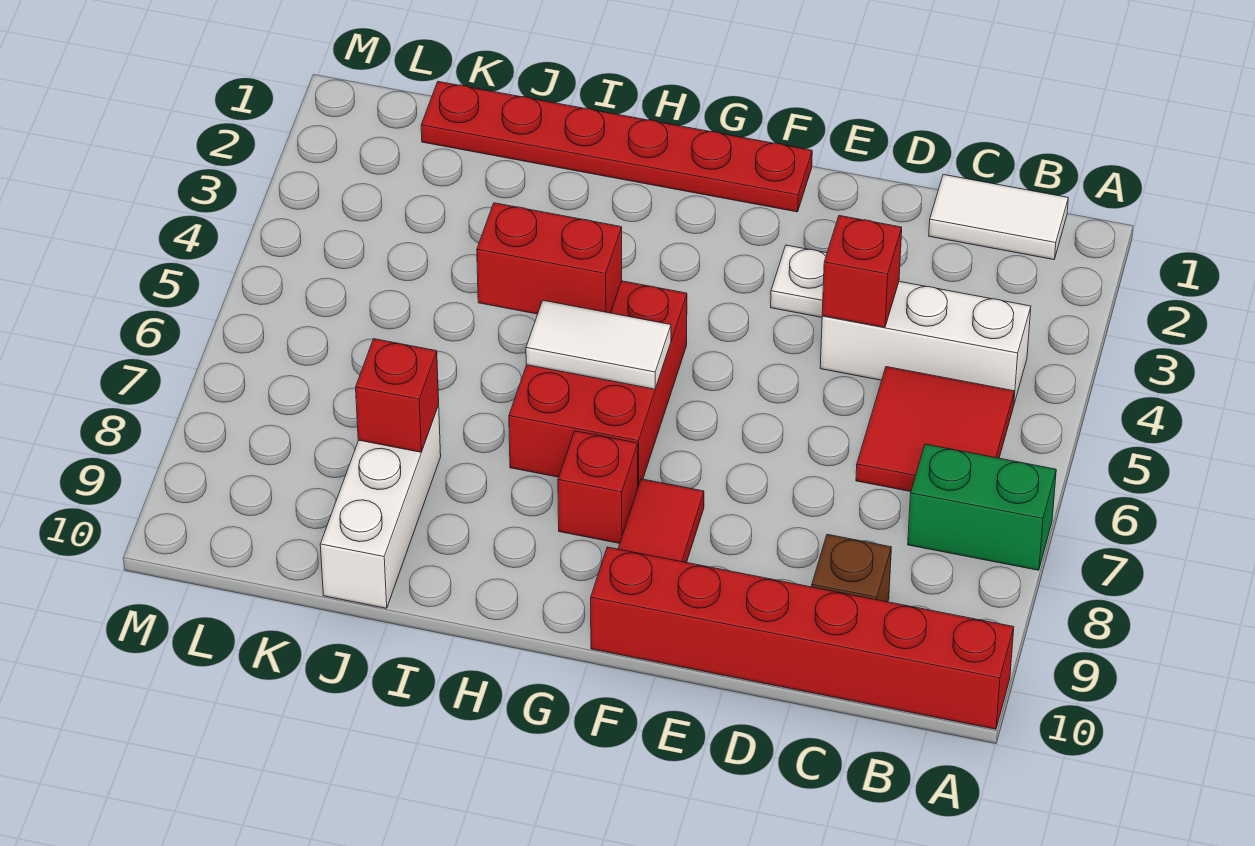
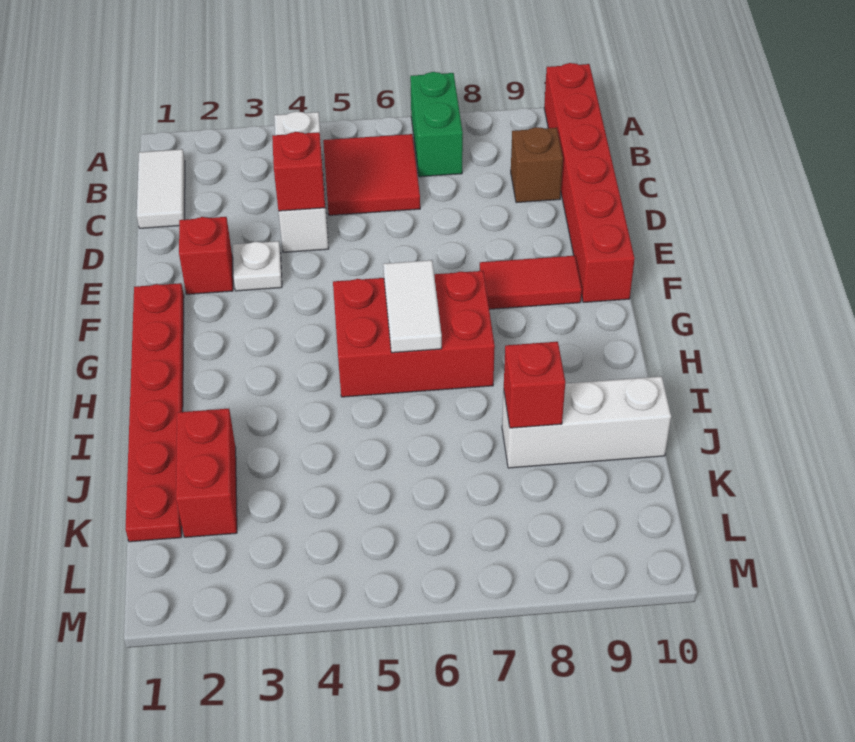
red brick G8 level 1 -> red brick E2 level 1
red brick H5:I5 level 2 -> red brick J2:K2 level 1

